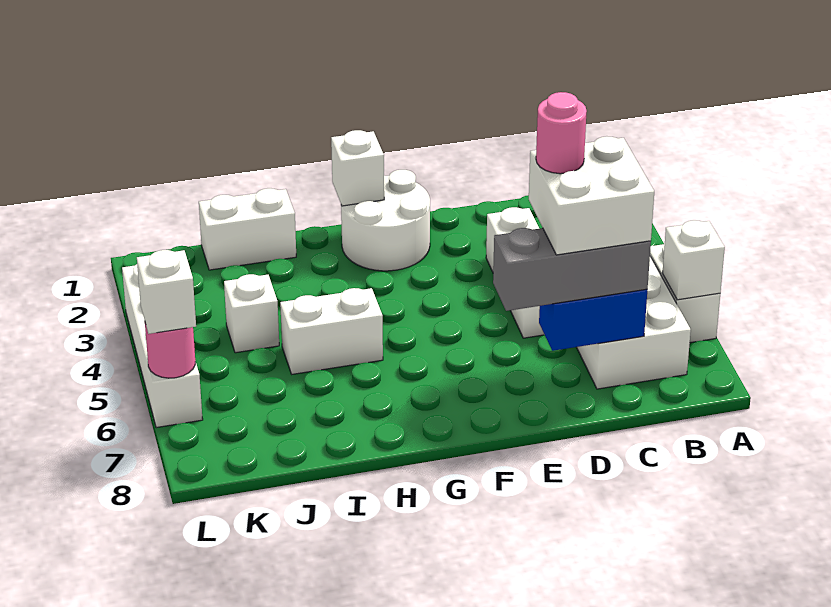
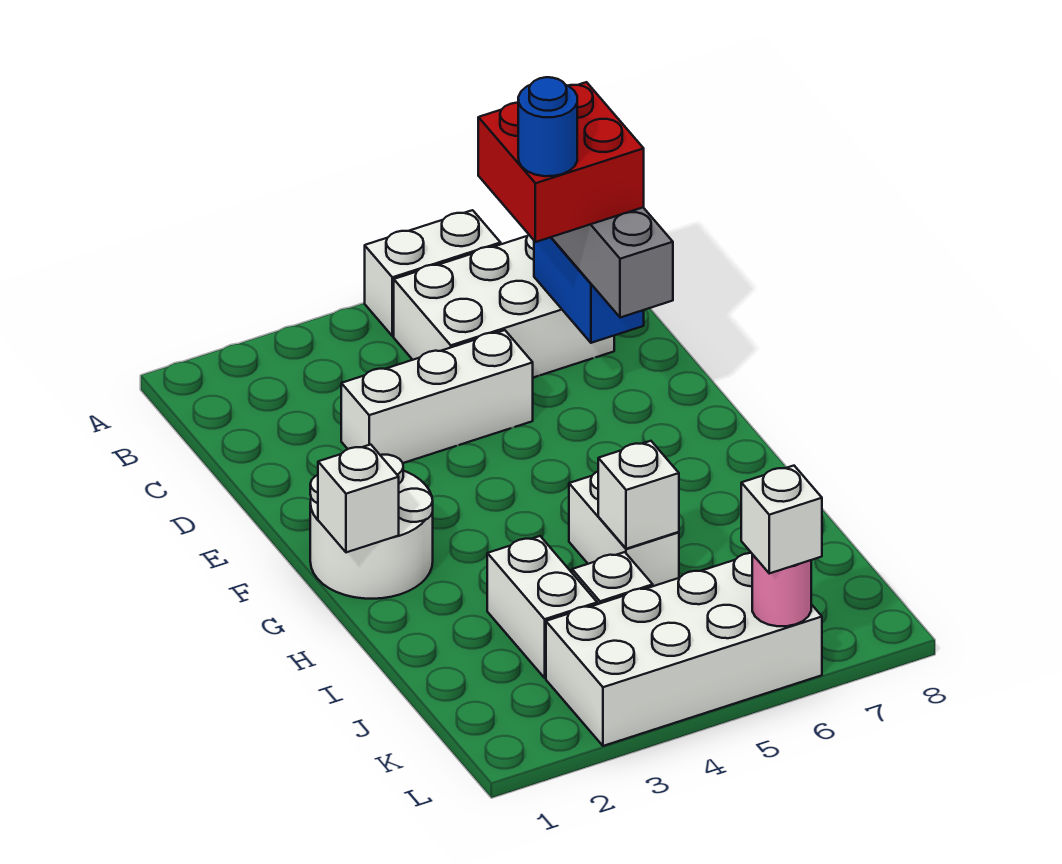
white brick A6 level 2 -> white brick I5 level 2
white brick C6:D7 level 4 -> red brick C6:D7 level 4
pink round brick D6 level 5 -> blue round brick D6 level 5
white brick I1:J1 level 1 -> white brick I3:J3 level 1
white brick L3:L6 level 1 -> white brick K3:L6 level 1

